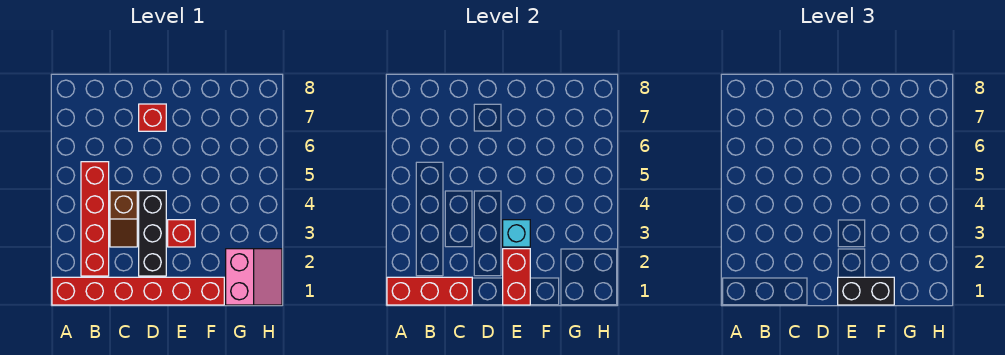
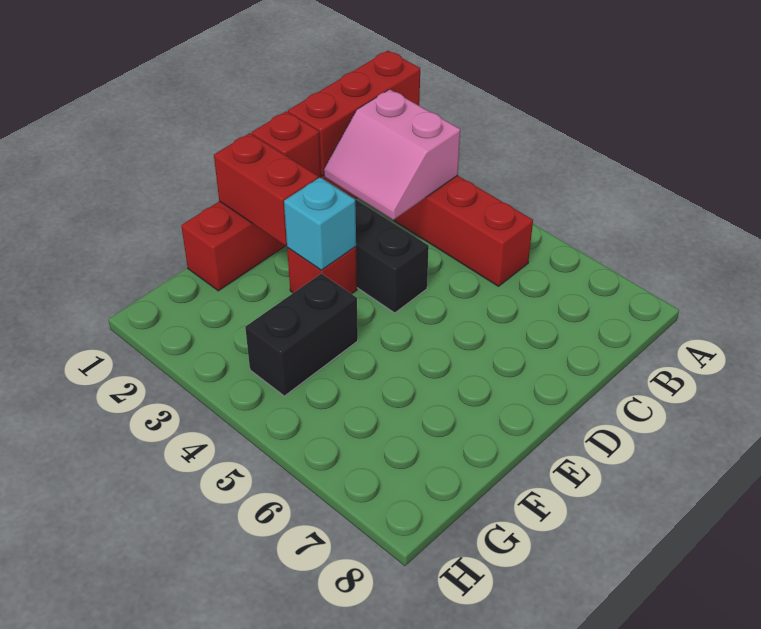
brown slope C3:C4 level 1 top 4 -> none
red brick D7 level 1 -> red brick D1 level 2
black brick E1:F1 level 3 -> black brick F4:G4 level 1
pink slope G1:H2 level 1 top G -> pink slope B2:C3 level 2 top B

